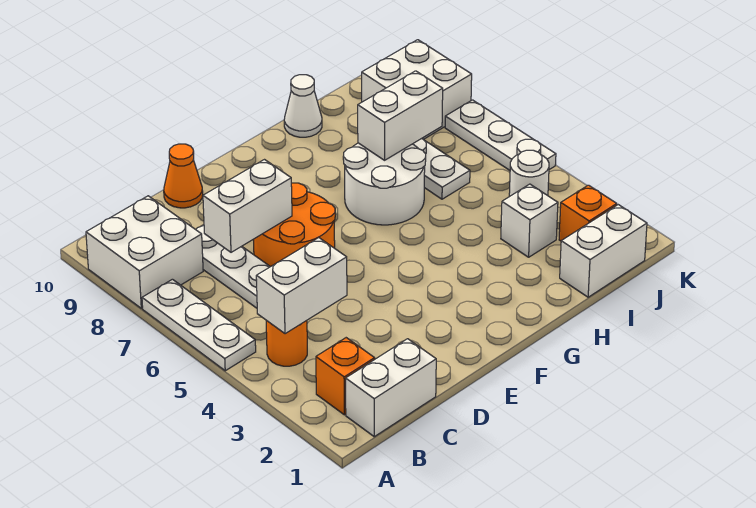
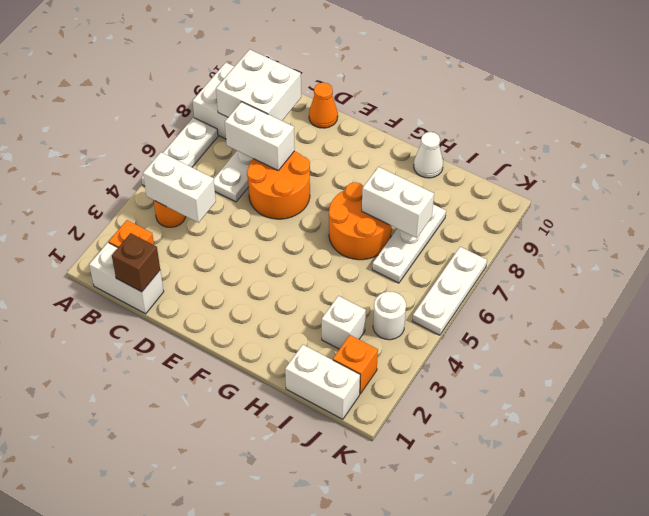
none -> brown brick C1 level 2
white round brick G6:H7 level 1 -> orange round brick G6:H7 level 1
white brick J8:K9 level 1 -> white brick B8:C9 level 2

